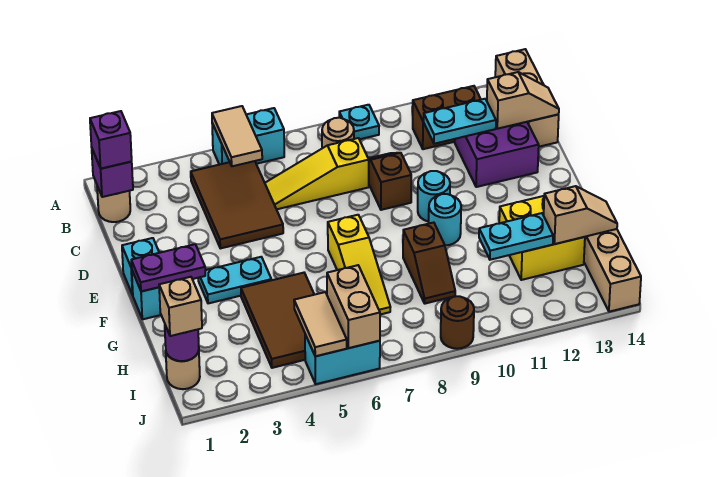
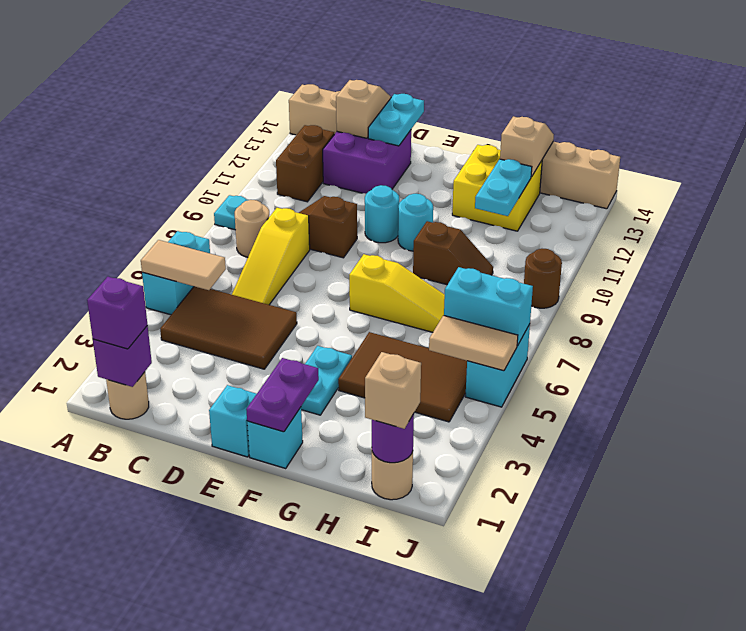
cyan plate C11:C12 level 2 -> cyan plate D13:D14 level 2
tan brick I6:J6 level 2 -> cyan brick I6:J6 level 2

